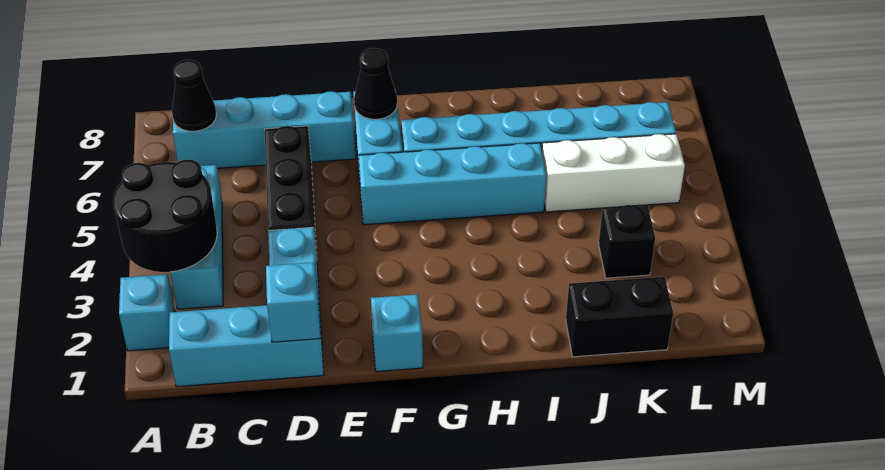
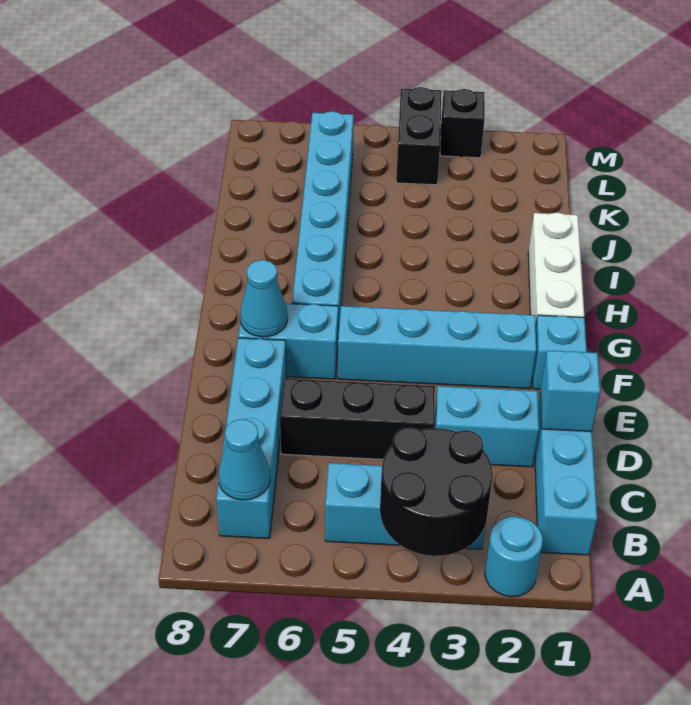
cyan brick A2 level 1 -> cyan round brick A2 level 1
black cone B7 level 2 -> cyan cone B7 level 2
cyan brick F5:I5 level 1 -> cyan brick F2:F5 level 1
black cone F7 level 2 -> cyan cone F7 level 2
black brick J1:K1 level 1 -> black brick L4:M4 level 1
white brick J5:L5 level 1 -> white brick G1:I1 level 1
black brick K3 level 1 -> black brick M3 level 1

